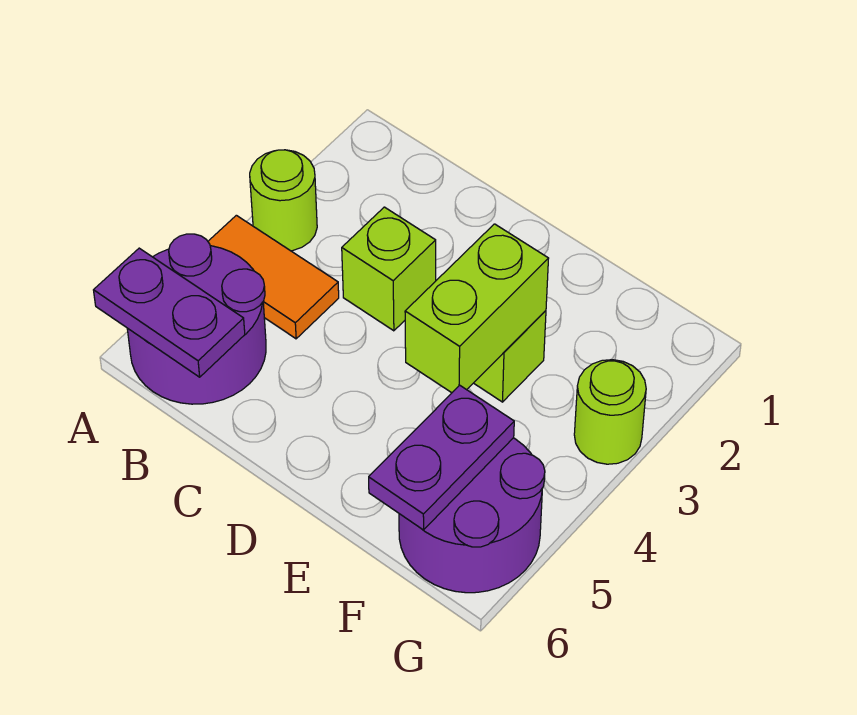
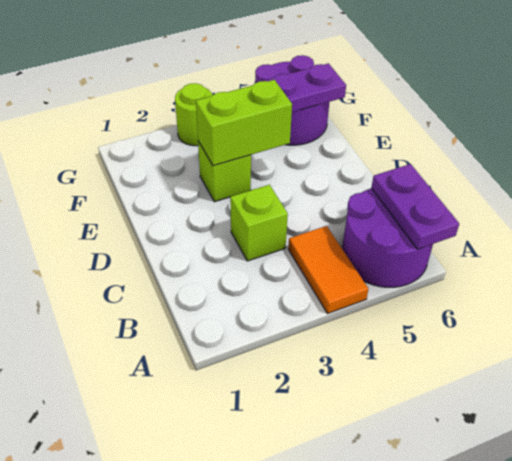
lime round brick A3 level 1 -> none

